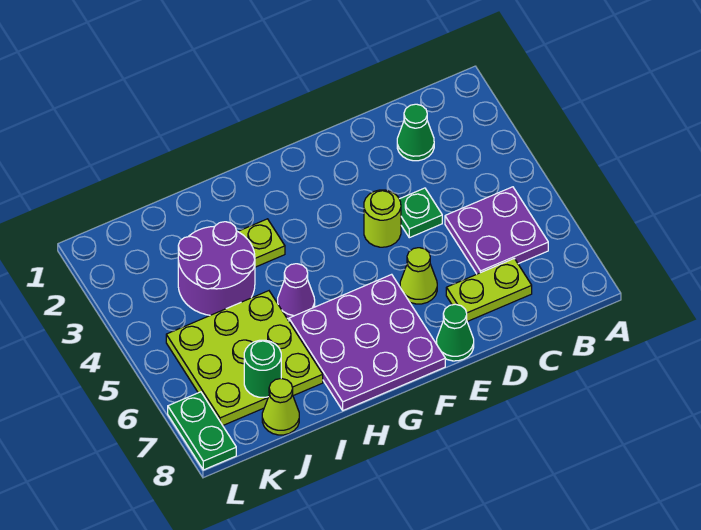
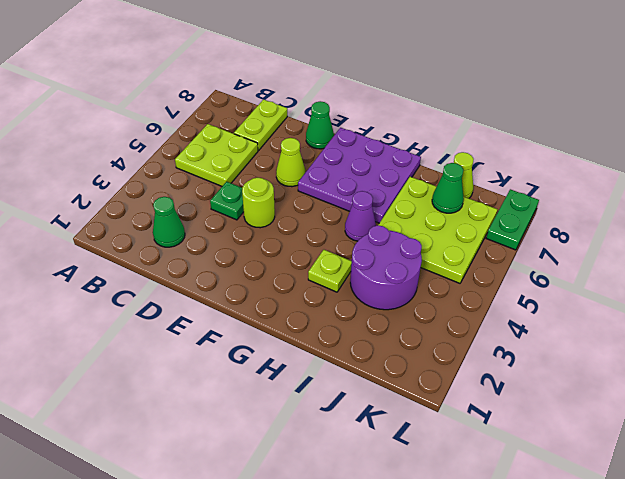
purple plate B5:C6 level 1 -> lime plate B5:C6 level 1
lime plate C7:D7 level 1 -> lime plate C7:C8 level 1
green round brick J7 level 2 -> green cone J7 level 2

